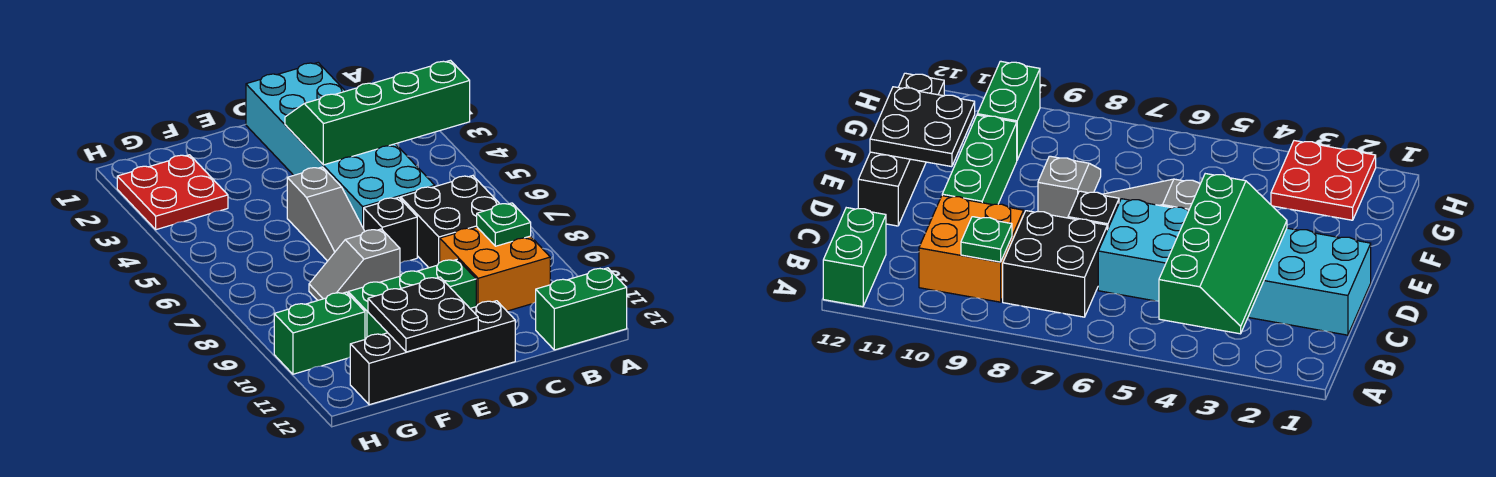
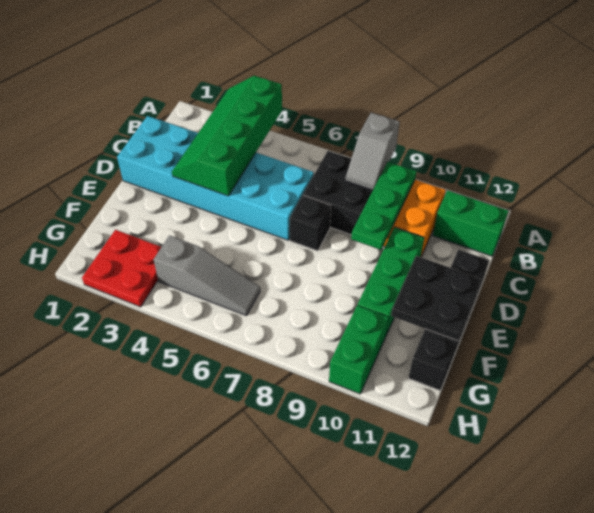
green brick A12:B12 level 1 -> green brick B11:B12 level 1
green plate B9 level 2 -> green plate B9:D9 level 2
grey slope E5:E7 level 1 top 5 -> grey slope G4:G6 level 1 top 4
grey slope E8:F8 level 1 top E -> grey slope A8:B8 level 2 top A

